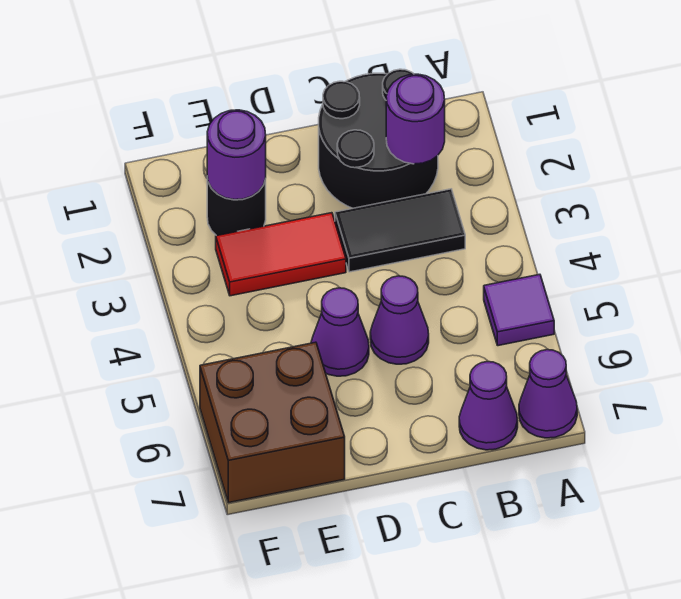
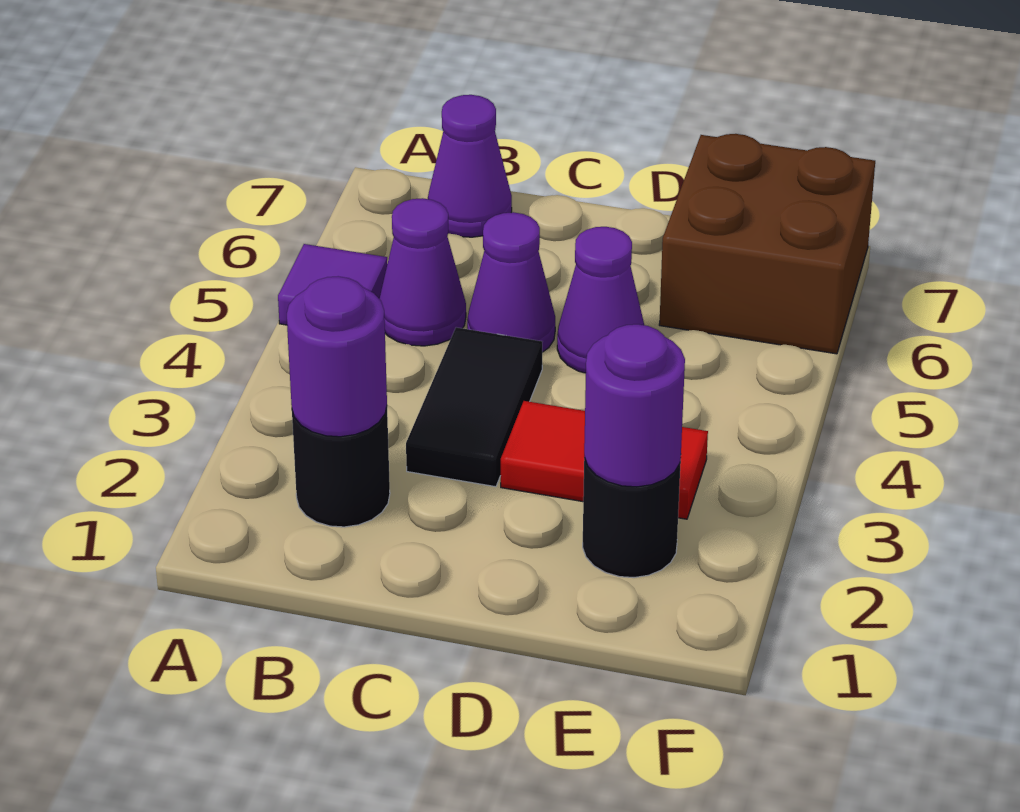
purple cone A7 level 1 -> purple cone B5 level 1
black round brick B1:C2 level 1 -> black round brick B2 level 1
black tile B3:C3 level 1 -> black tile C3:C4 level 1

